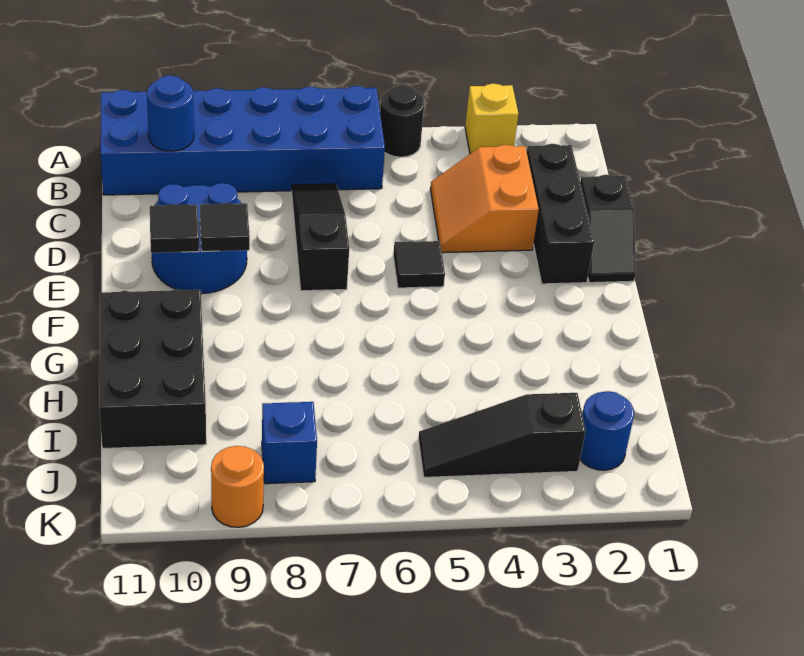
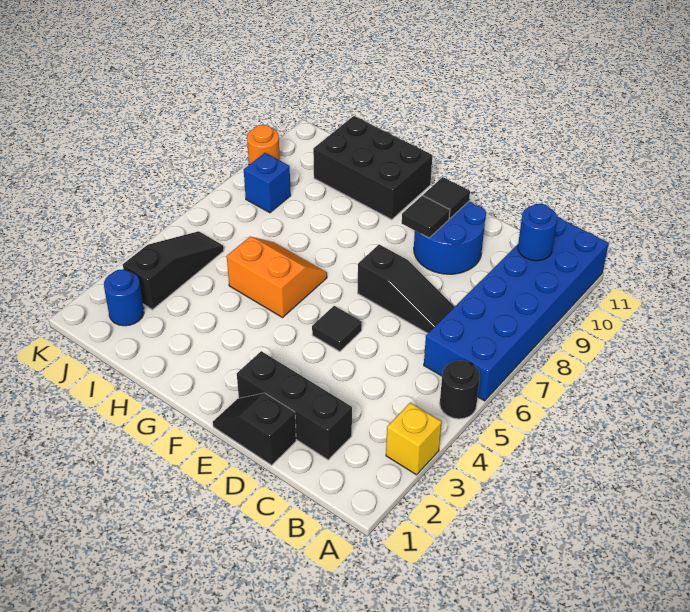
orange slope C3:D4 level 1 top 3 -> orange slope G5:H6 level 1 top 5

